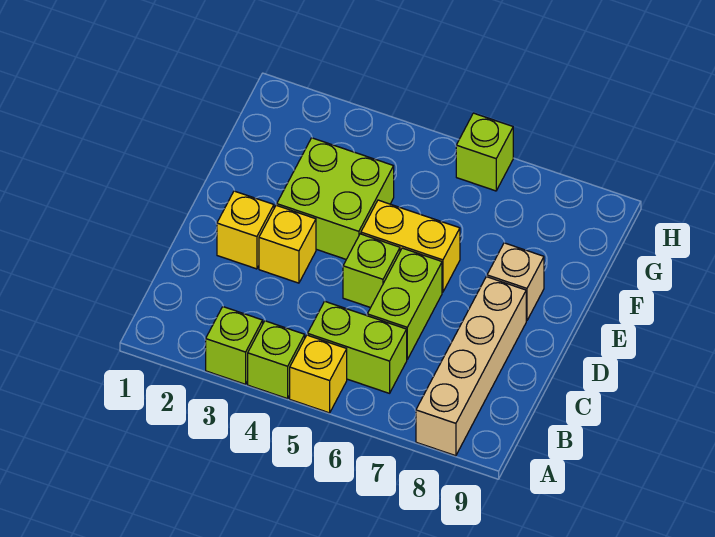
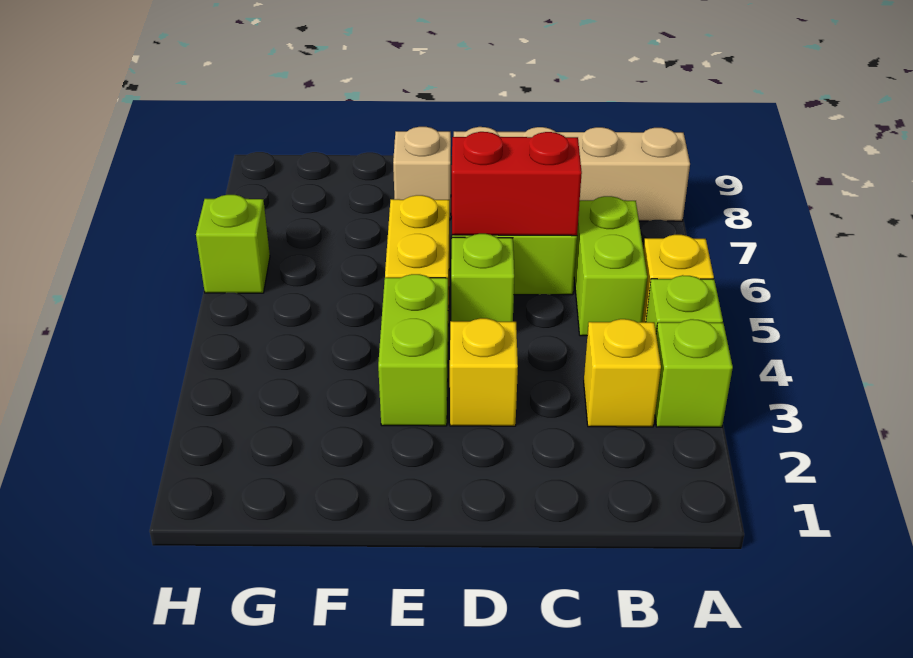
none -> red brick C6:D6 level 2
yellow brick D2 level 1 -> yellow brick B3 level 1
lime brick E3:F4 level 1 -> lime brick E3:E4 level 1

